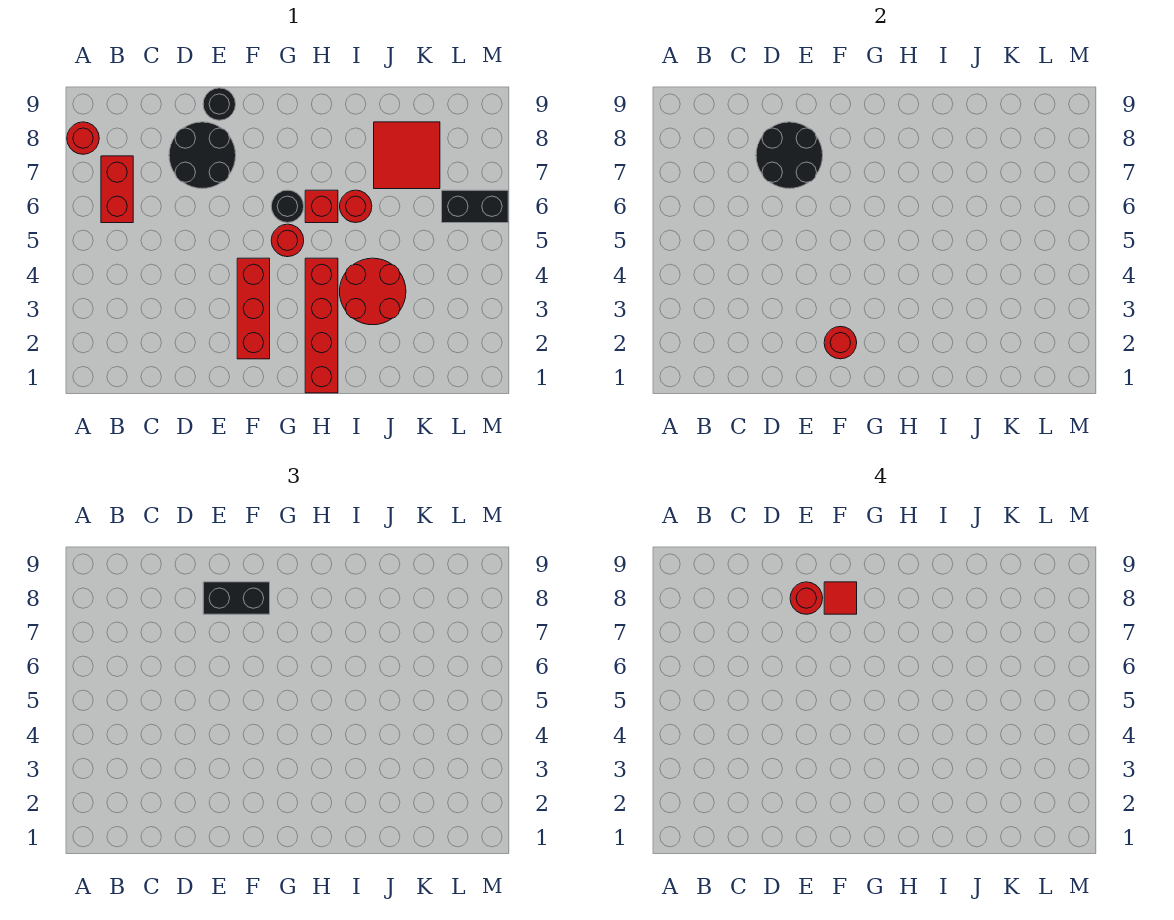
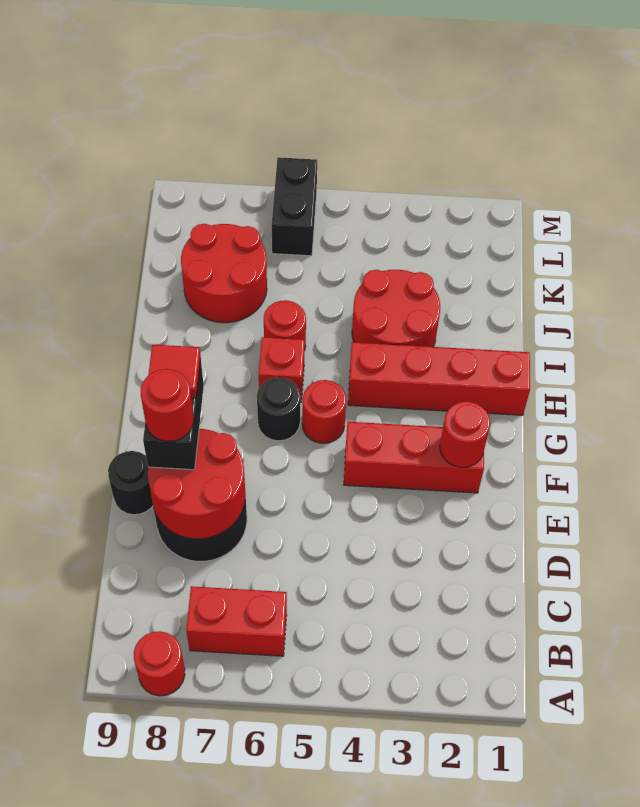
black round brick D7:E8 level 2 -> red round brick D7:E8 level 2
red tile J7:K8 level 1 -> red round brick J7:K8 level 1

